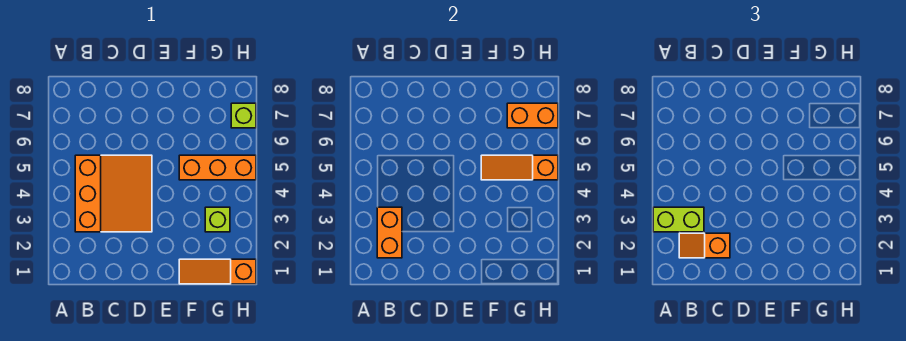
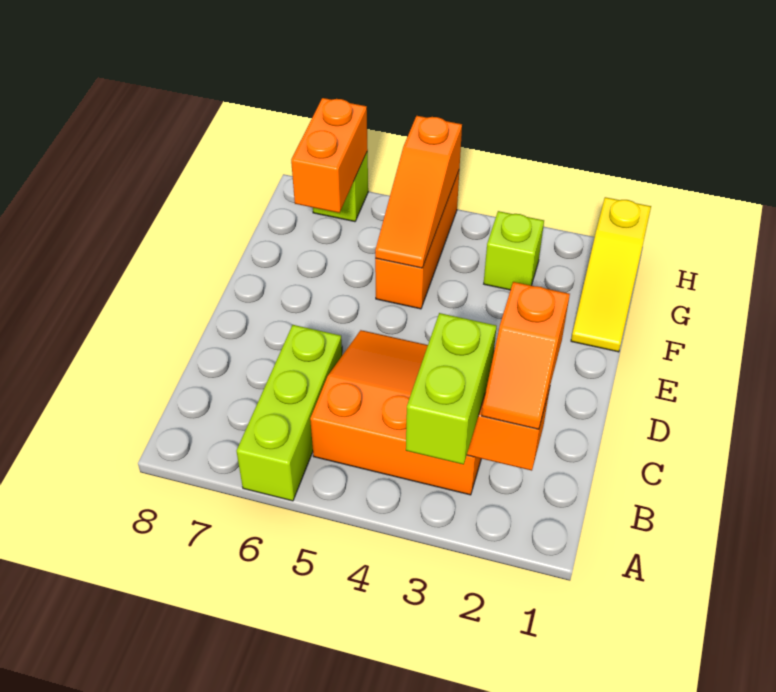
none -> lime brick A6:C6 level 1
orange slope F1:H1 level 1 top H -> yellow slope F1:H1 level 1 top H

